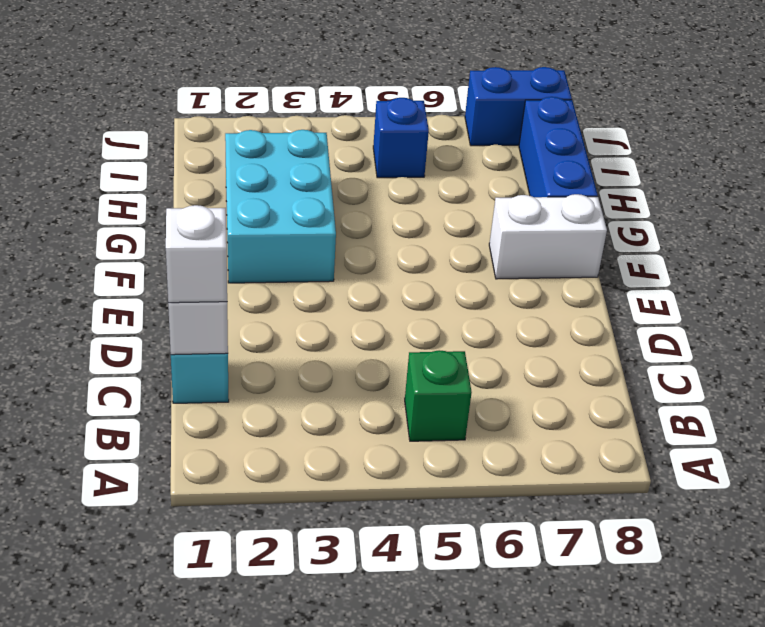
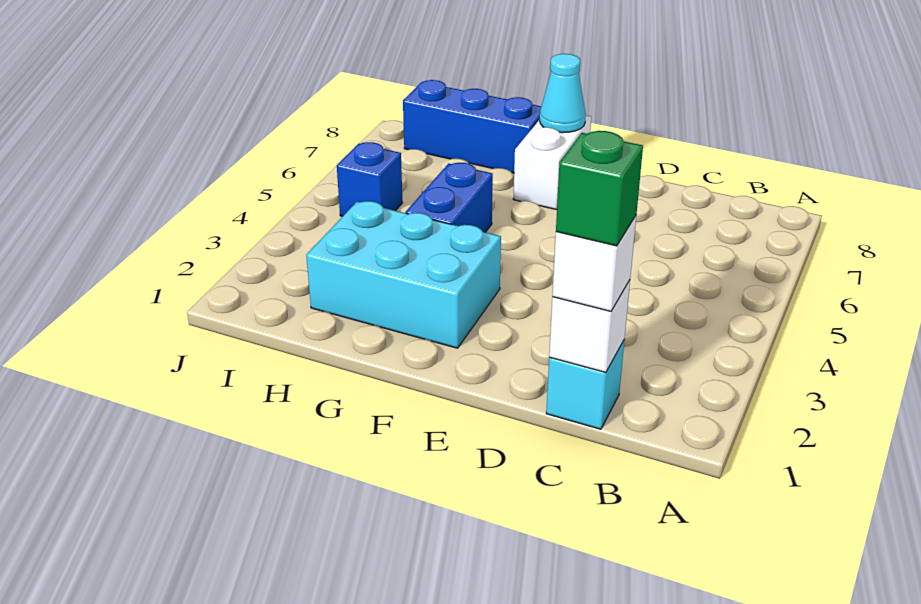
green brick B5 level 1 -> green brick C1 level 4
none -> cyan cone F8 level 2
blue brick J7:J8 level 1 -> blue brick G4:G5 level 1

